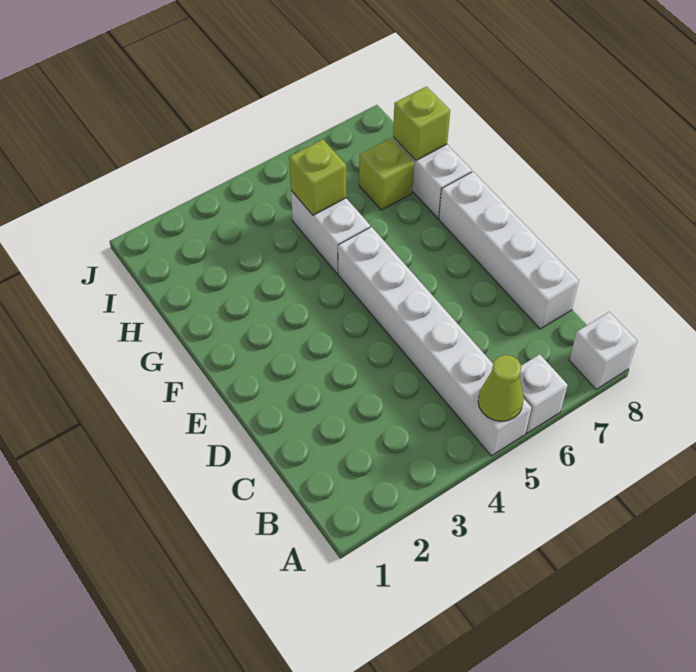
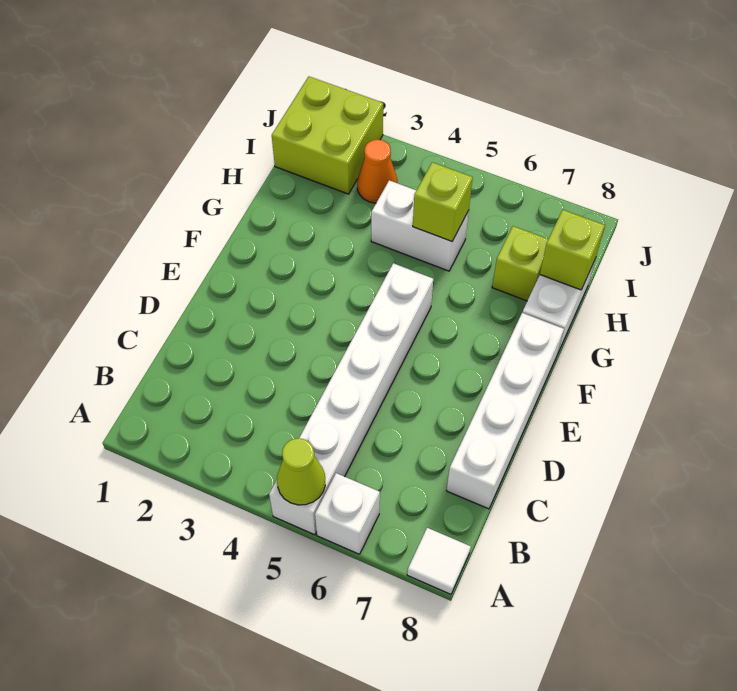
white brick A8 level 1 -> white tile A8 level 1
white brick G5:H5 level 1 -> white brick H4:H5 level 1
none -> lime brick I1:J2 level 1
none -> orange cone I3 level 1

